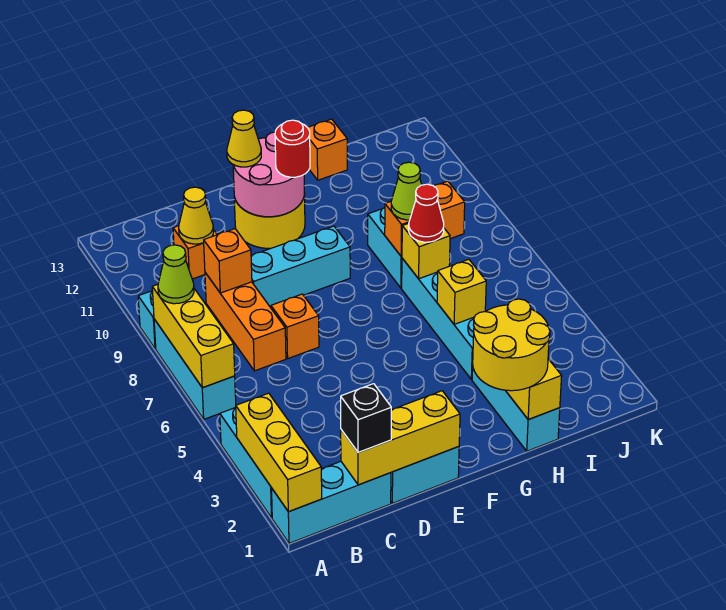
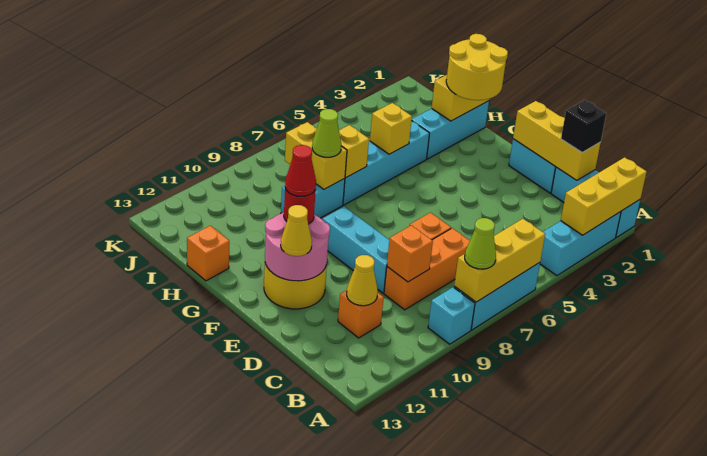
red cone H7 level 3 -> red cone F11 level 4
orange brick H8:I8 level 2 -> yellow brick H8:I8 level 2

